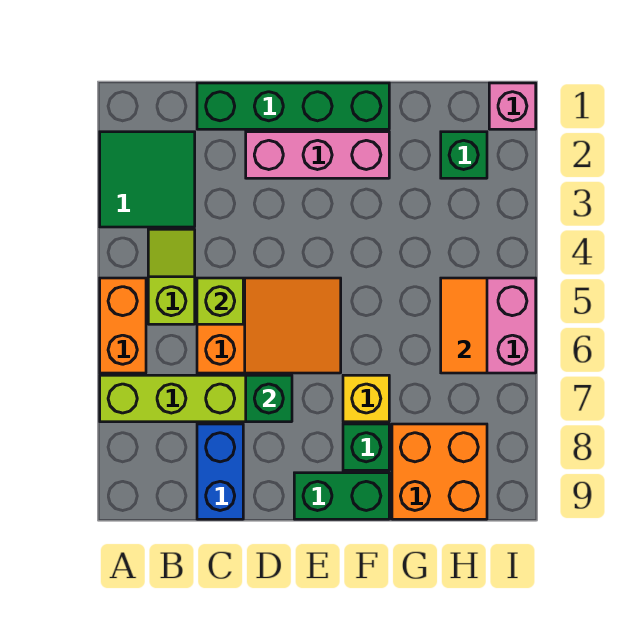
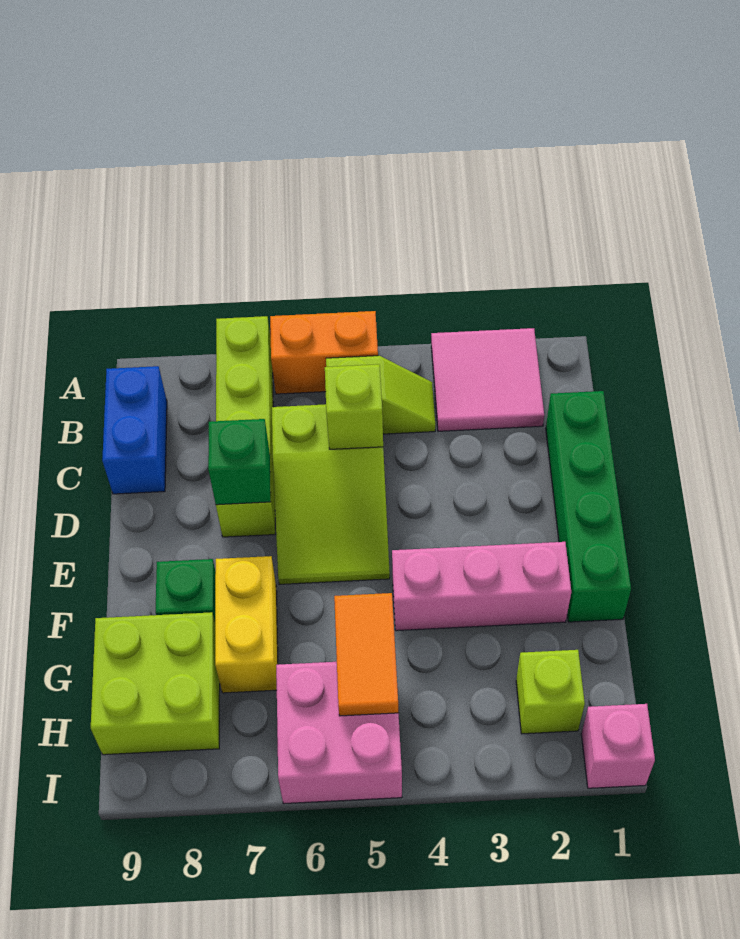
green tile A2:B3 level 1 -> pink tile A2:B3 level 1
orange slope C5:E6 level 1 top C -> lime slope C5:E6 level 1 top C
blue brick C8:C9 level 1 -> blue brick B9:C9 level 1
pink brick D2:F2 level 1 -> pink brick F2:F4 level 1
green brick E9:F9 level 1 -> none
yellow brick F7 level 1 -> yellow brick F7:G7 level 1
orange brick G8:H9 level 1 -> lime brick G8:H9 level 1
green brick H2 level 1 -> lime brick H2 level 1
orange tile H5:H6 level 2 -> orange tile G5:H5 level 2

